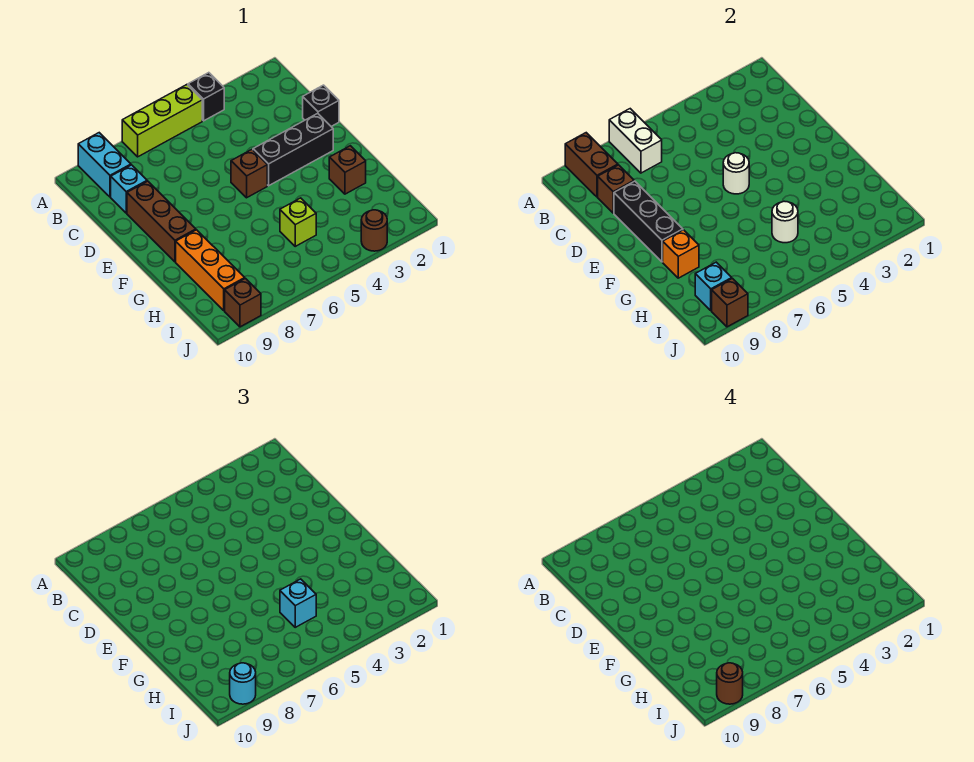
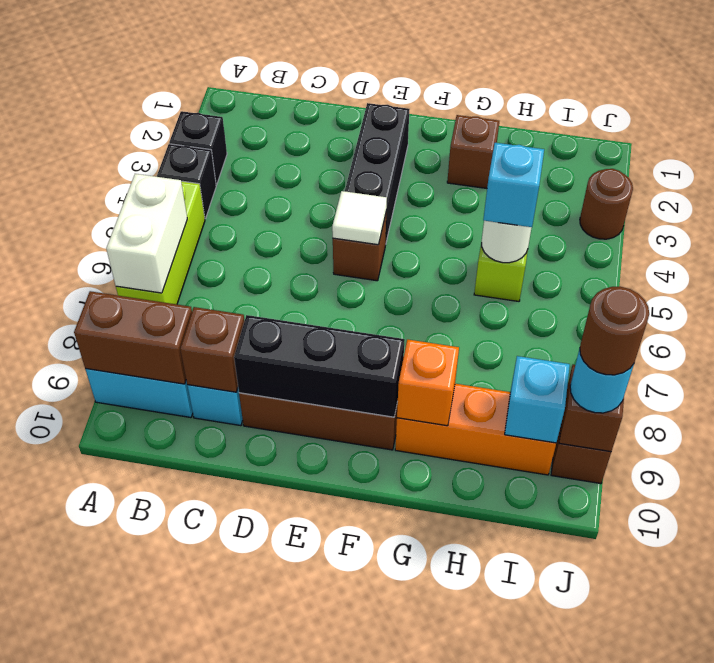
white brick A7:B7 level 2 -> white brick A6:A7 level 2
black brick D1 level 1 -> black brick A3 level 1
white round brick E5 level 2 -> white tile E5 level 2

